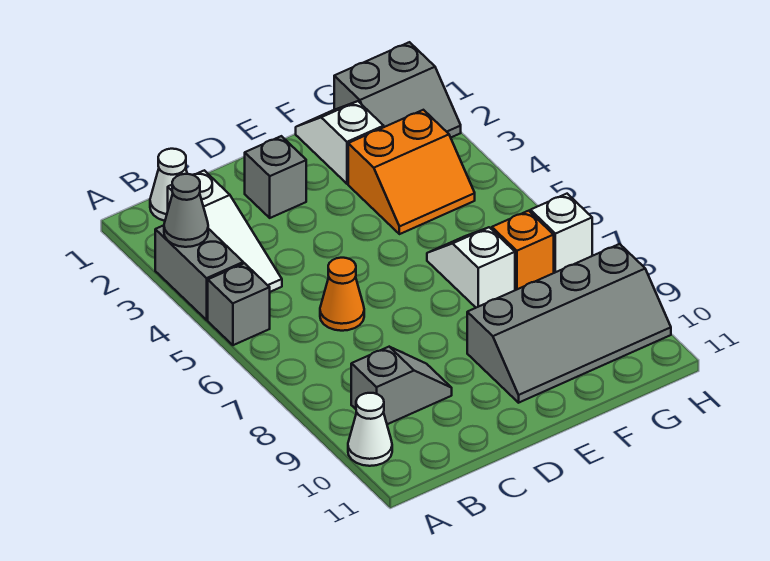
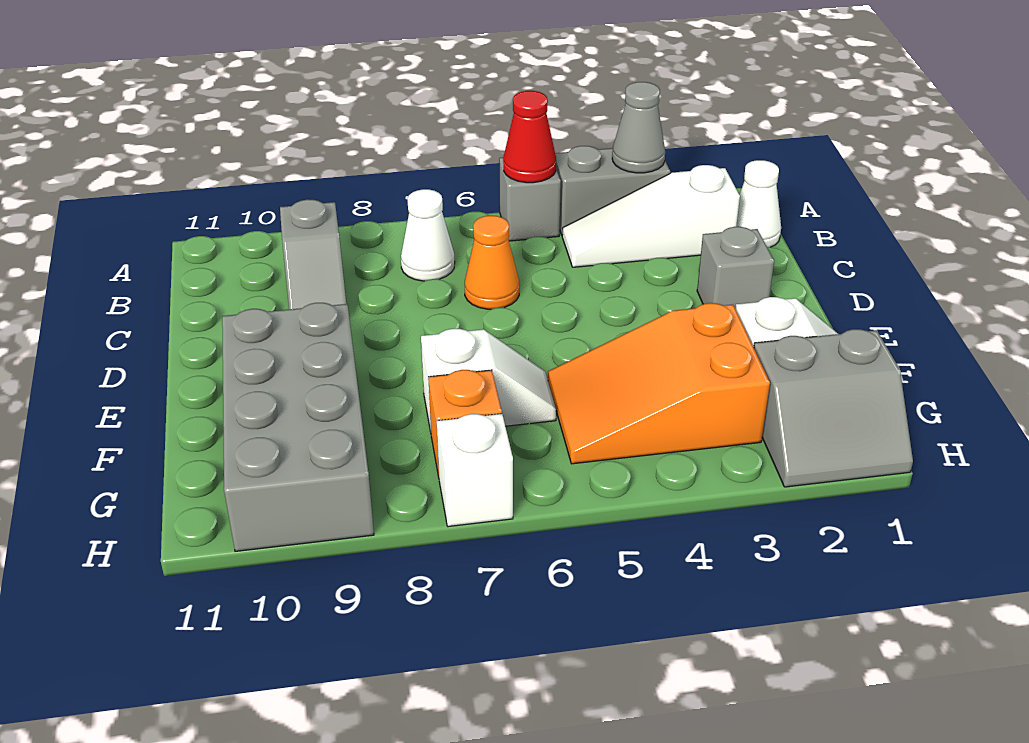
none -> red cone A5 level 2
white cone A10 level 1 -> white cone B7 level 1
grey slope E9:H10 level 1 top 9 -> grey brick E9:H10 level 1
orange slope F3:G4 level 1 top 3 -> orange slope F3:G5 level 1 top 3
grey slope G1:H2 level 1 top 1 -> grey slope G1:H2 level 1 top G

